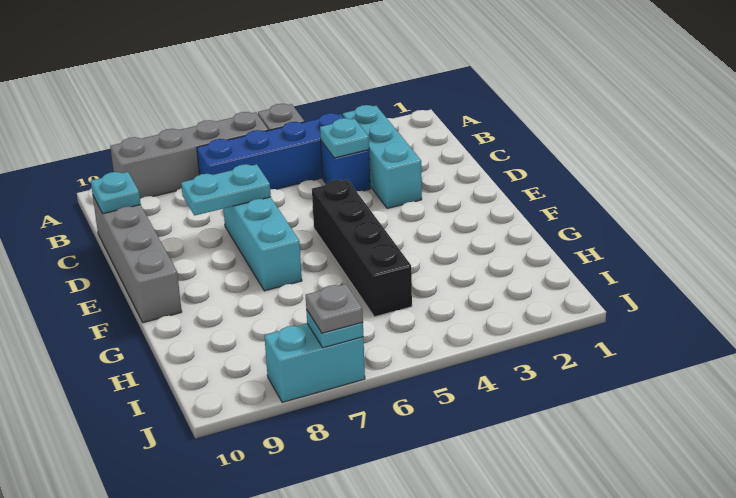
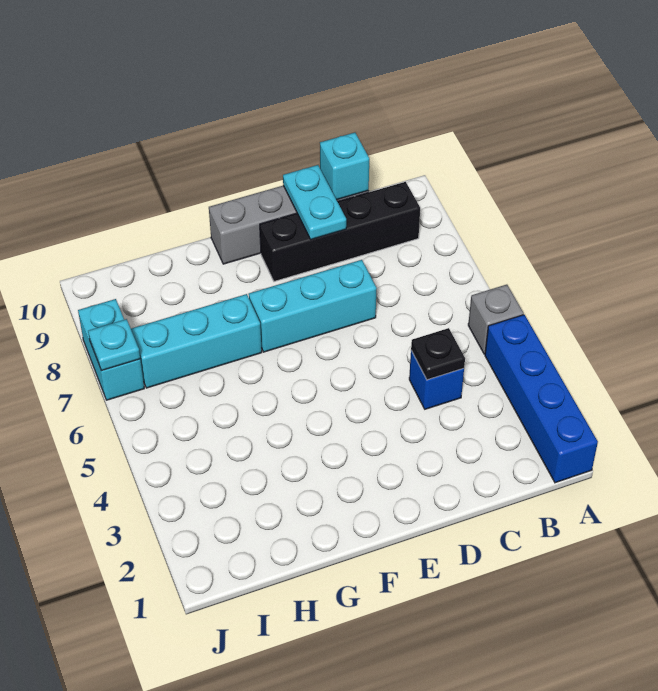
grey brick A6:A9 level 1 -> none
cyan brick B3:D3 level 1 -> cyan brick G7:I7 level 1
blue brick B4:B7 level 1 -> blue brick A1:A4 level 1
cyan plate C4 level 2 -> black plate C4 level 2
cyan plate C10 level 2 -> cyan brick C10 level 2
cyan plate D7:D8 level 2 -> cyan plate D9:D10 level 2
black brick E5:H5 level 1 -> black brick B9:E9 level 1
grey plate J7 level 3 -> none

